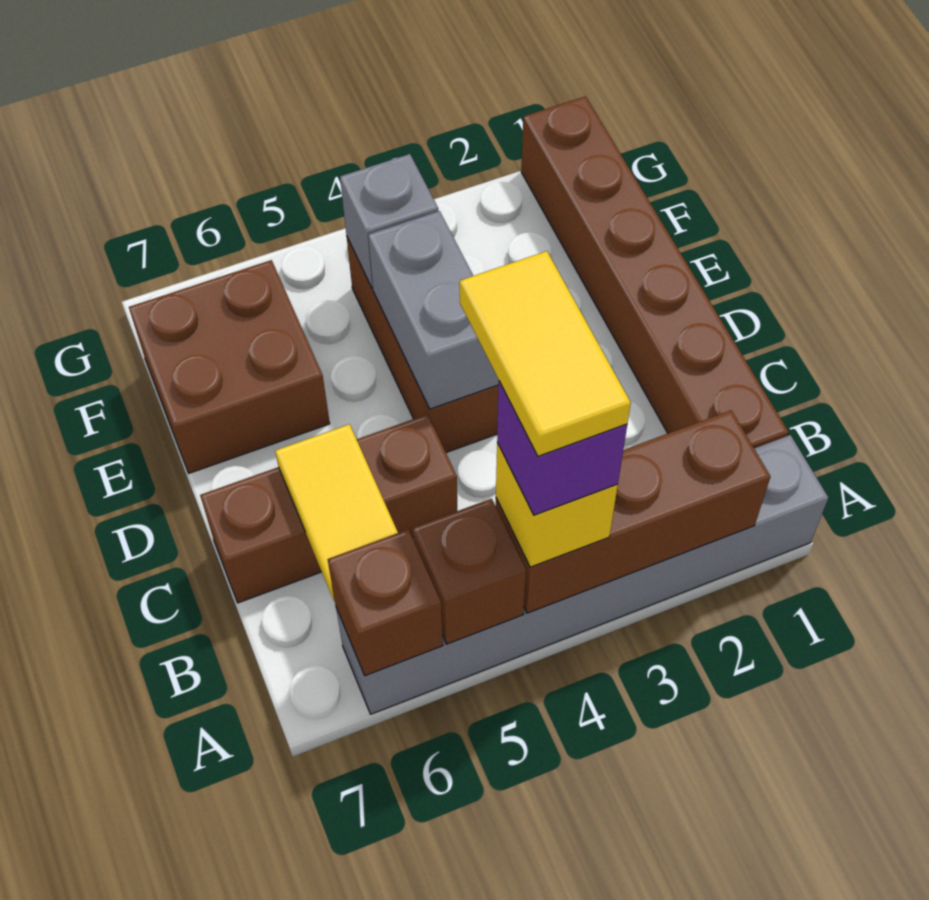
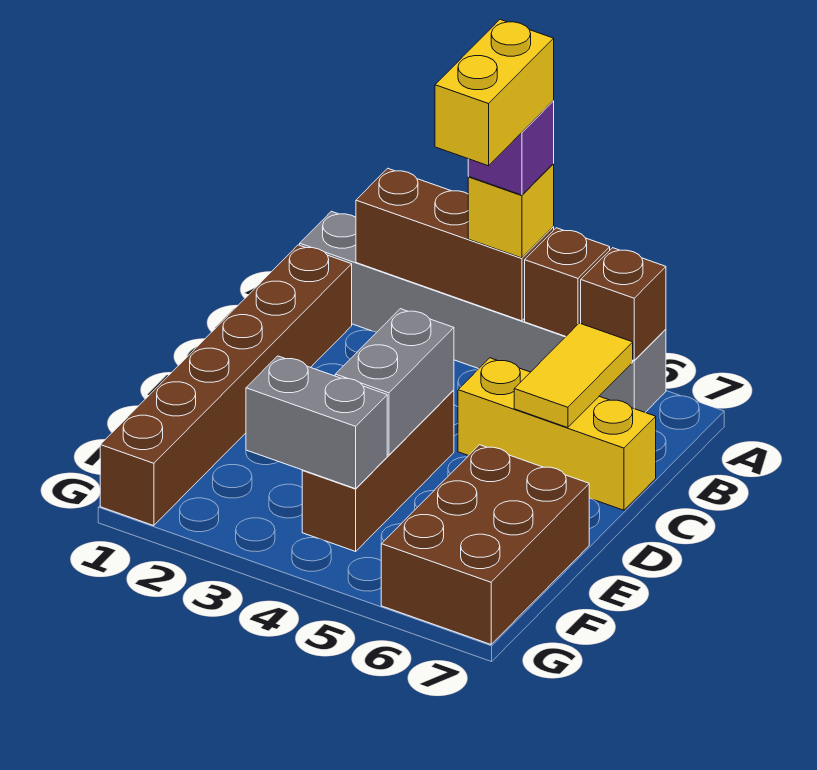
yellow tile A4:B4 level 5 -> yellow brick A4:B4 level 5
brown brick C5:C7 level 1 -> yellow brick C5:C7 level 1
brown brick E6:F7 level 1 -> brown brick E6:G7 level 1
grey brick F4 level 2 -> grey brick F3:F4 level 2

